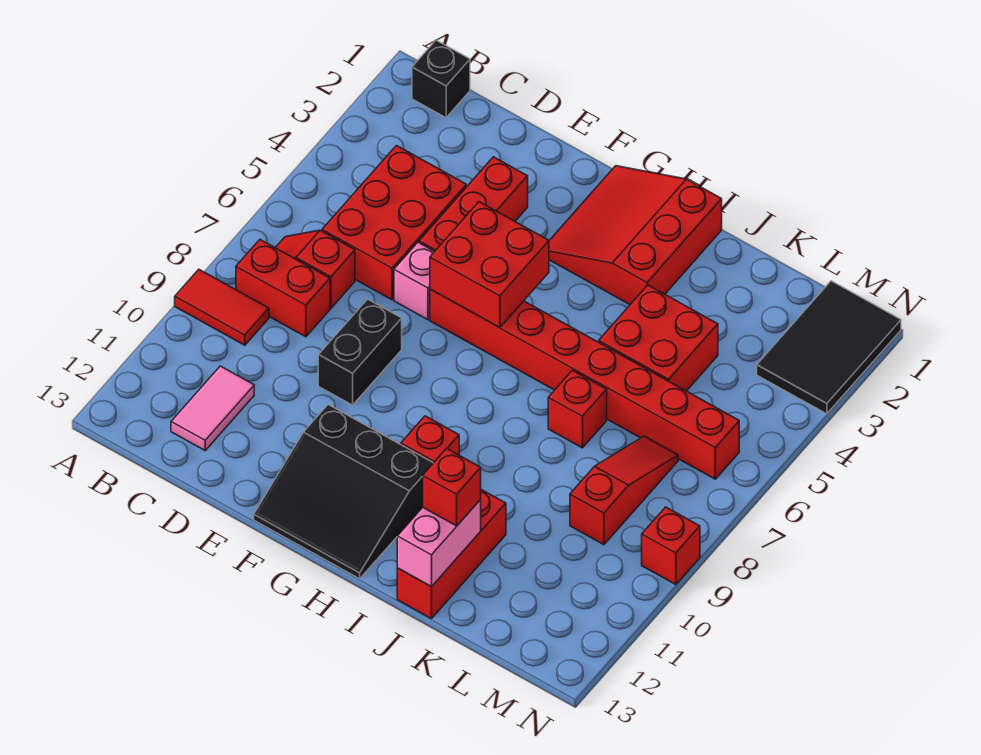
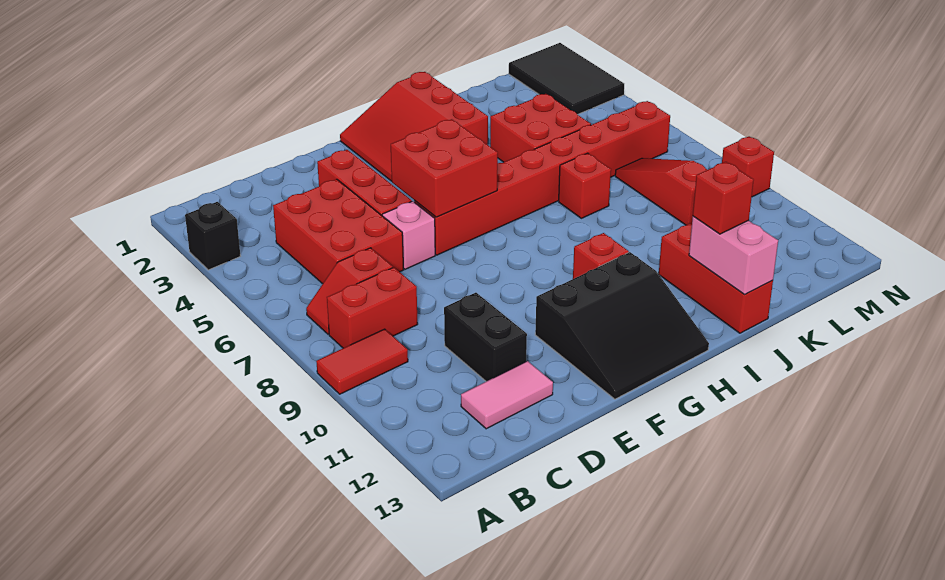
black brick B1 level 1 -> black brick A3 level 1
pink tile C11:C12 level 1 -> pink tile C12:D12 level 1
black brick E8:E9 level 1 -> black brick D10:D11 level 1

